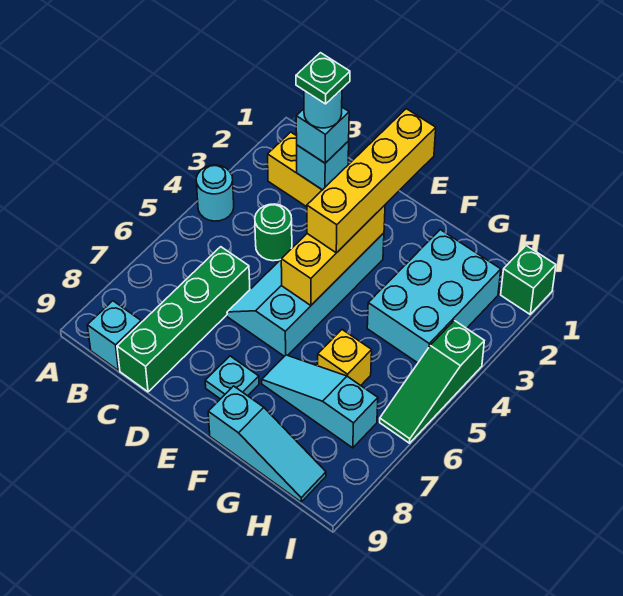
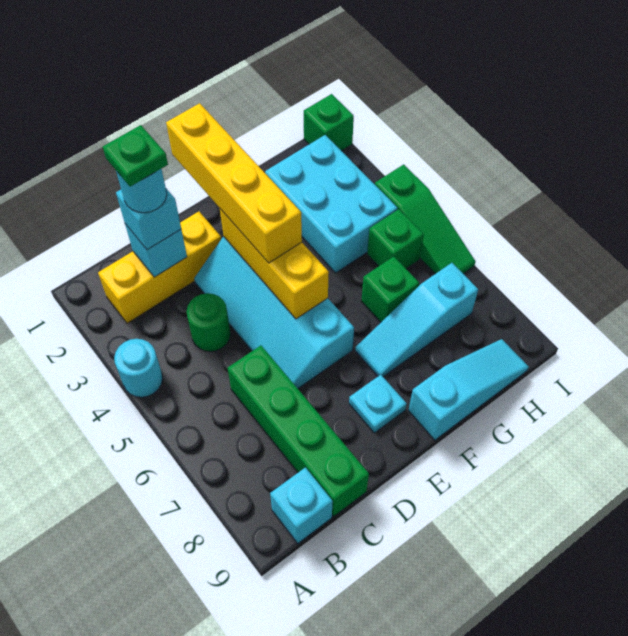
yellow brick G6 level 1 -> green brick G6 level 1
none -> green brick H5 level 1

